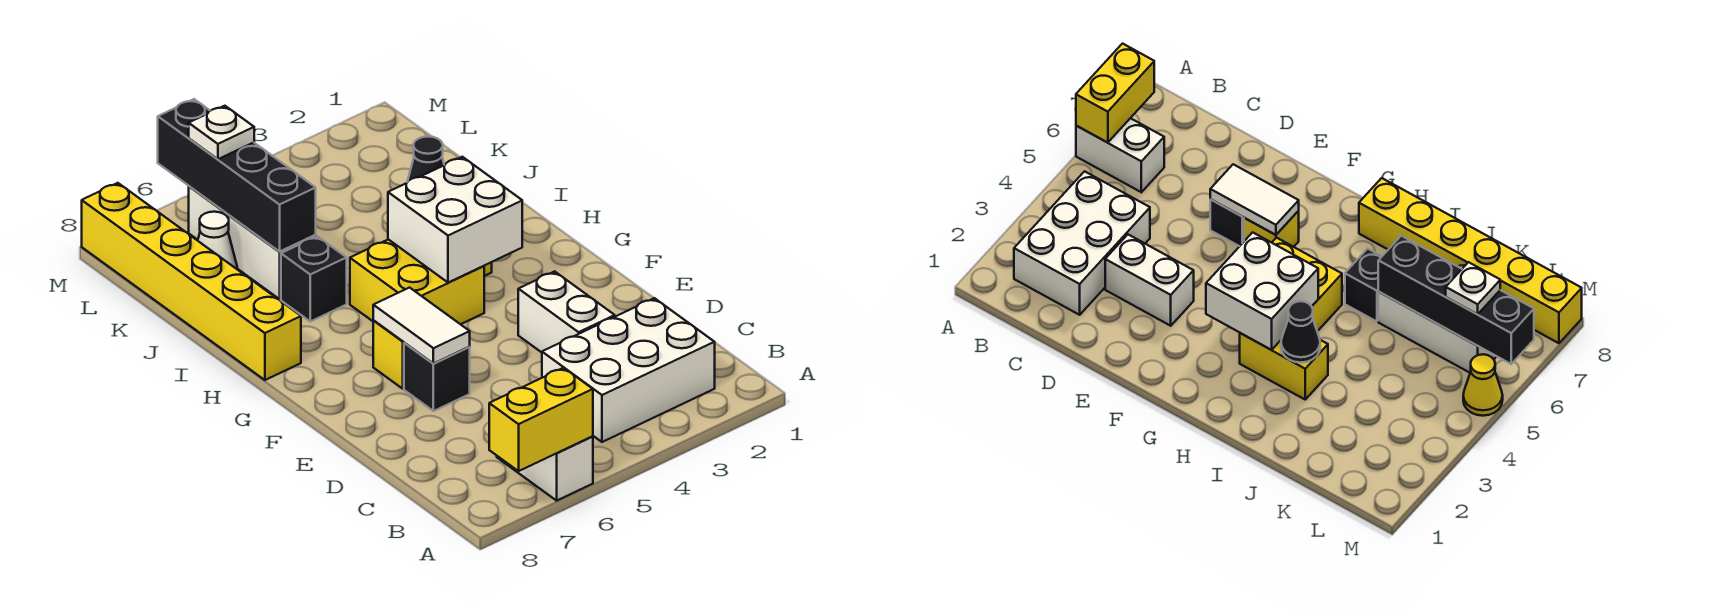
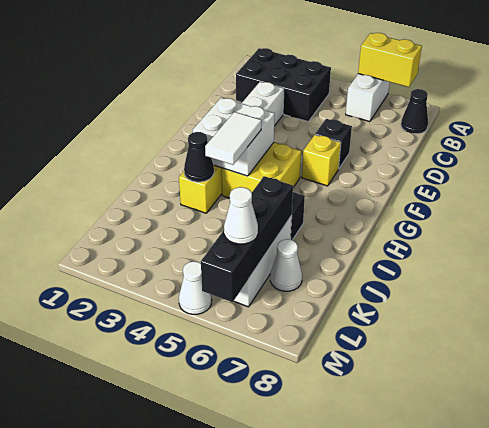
white brick B2:C4 level 1 -> black brick B2:C4 level 1
none -> black cone B8 level 1
white tile E6:F6 level 2 -> white tile H4:I4 level 3
yellow brick H8:M8 level 1 -> none
white plate L6 level 3 -> white cone L6 level 3
yellow cone M5 level 1 -> white cone M5 level 1

